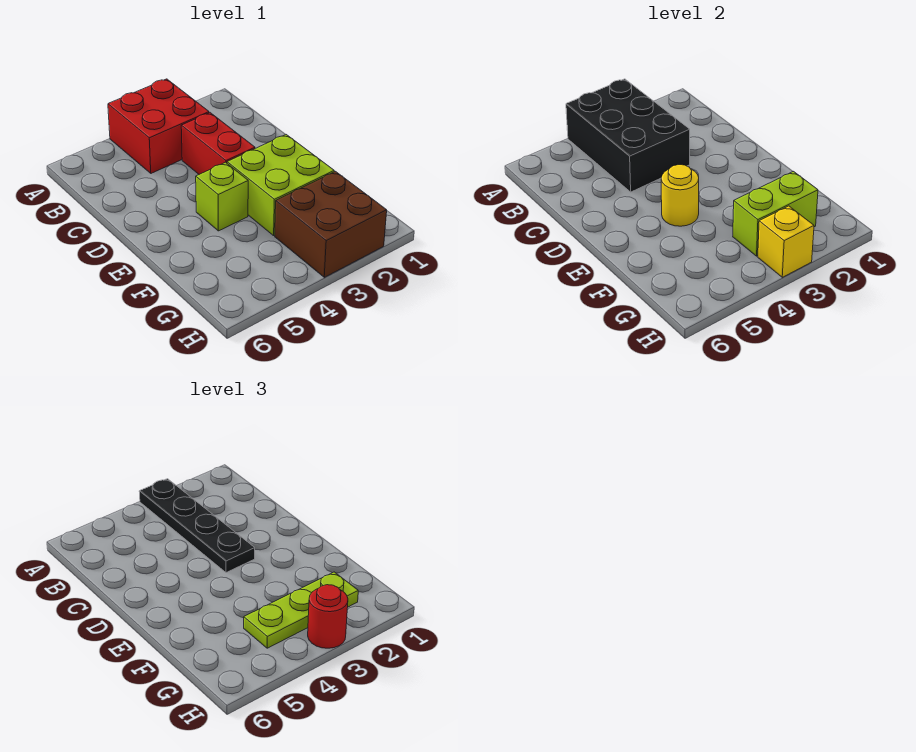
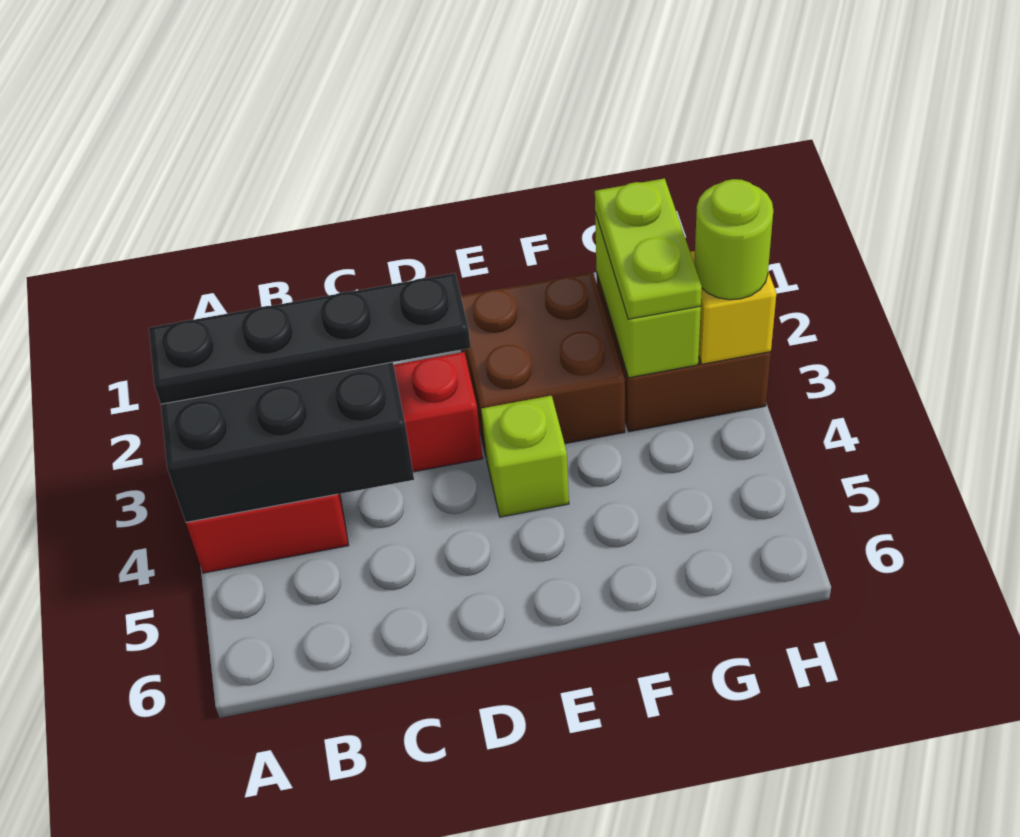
lime brick E2:F3 level 1 -> brown brick E2:F3 level 1
yellow round brick E4 level 2 -> none
lime plate G2:G4 level 3 -> lime plate G2:G3 level 3
red round brick H3 level 3 -> lime round brick H3 level 3

